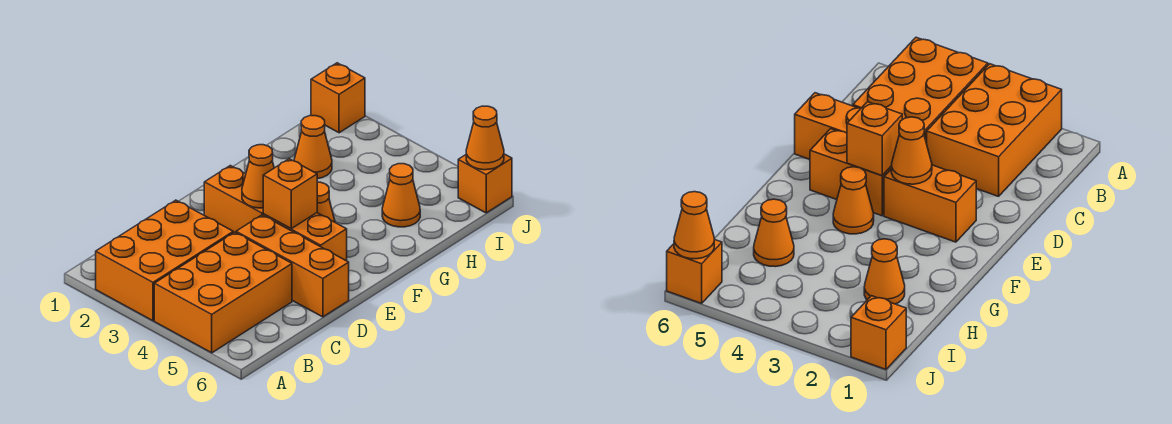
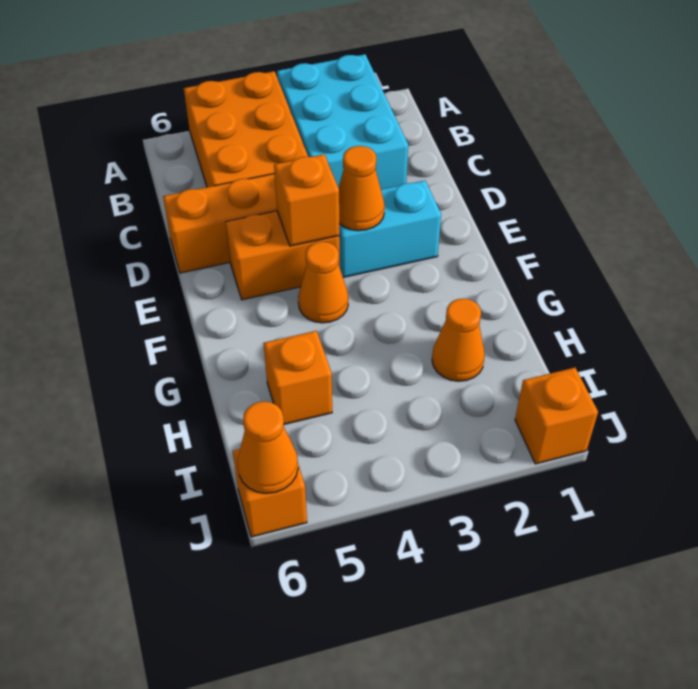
orange brick A2:C3 level 1 -> cyan brick A2:C3 level 1
orange brick E2:E3 level 1 -> cyan brick E2:E3 level 1
orange cone H5 level 1 -> orange brick H5 level 1

